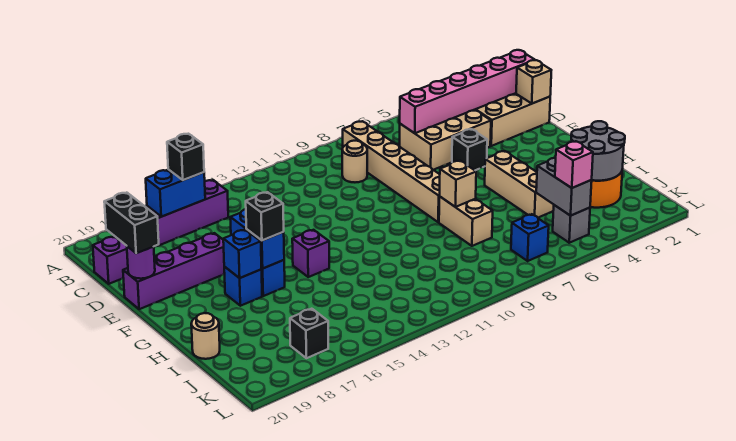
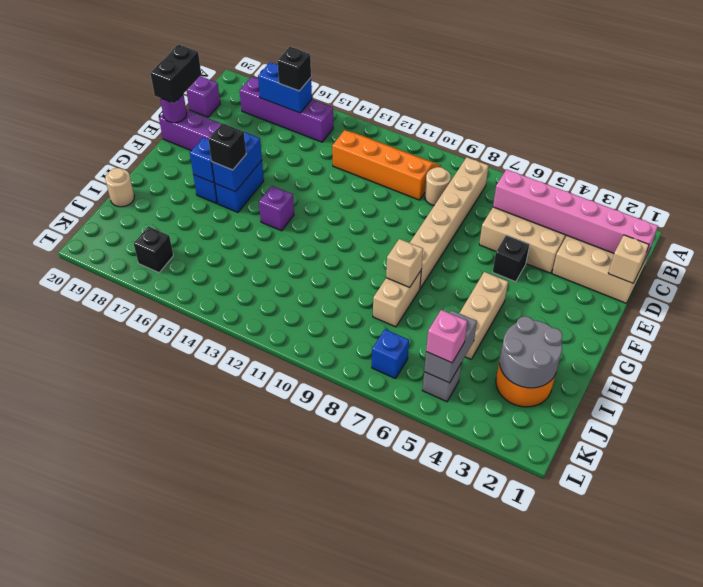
none -> orange slope B10:C13 level 1 top C

